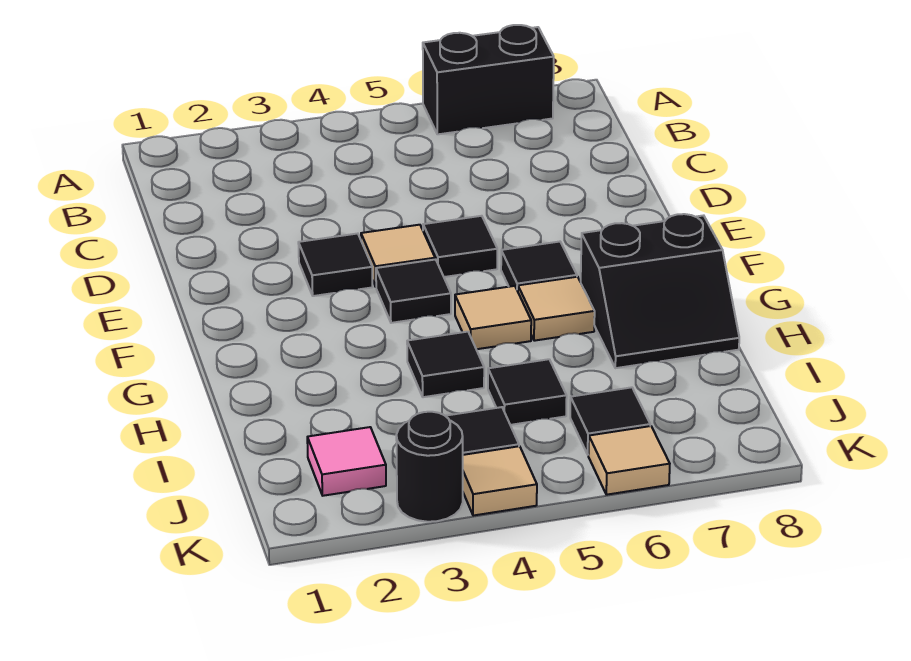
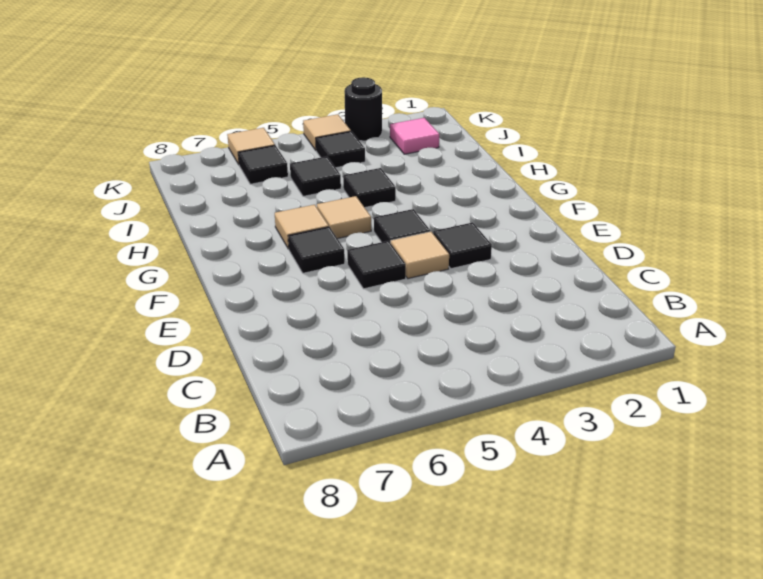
black brick A6:A7 level 1 -> none
black slope G7:H8 level 1 top G -> none

